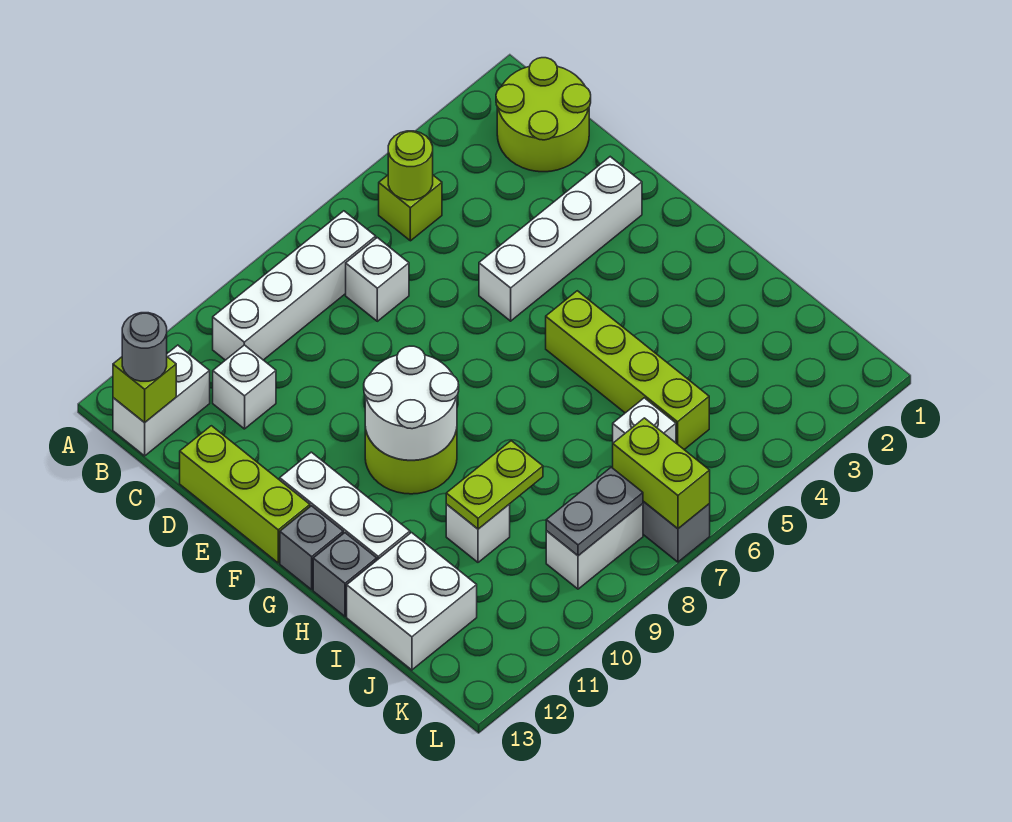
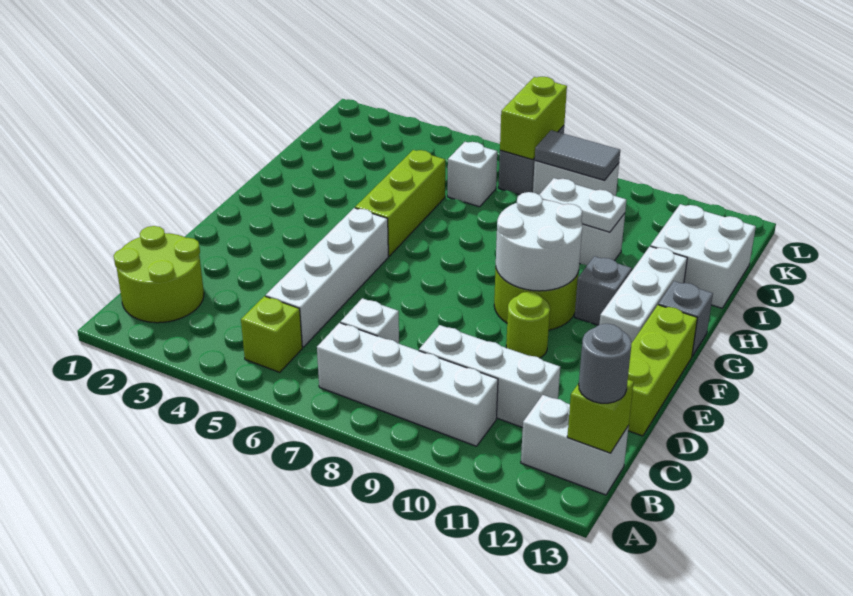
lime round brick B5 level 2 -> lime round brick E10 level 1
white brick C11 level 1 -> white brick C9:C11 level 1
white brick E2:E5 level 1 -> white brick C5:F5 level 1
lime brick G5:J5 level 1 -> lime brick G5:I5 level 1
grey brick H13 level 1 -> grey brick G11 level 1
lime plate I9:I10 level 2 -> white plate I9:I10 level 2
grey plate K8:K9 level 2 -> grey tile K8:K9 level 2

